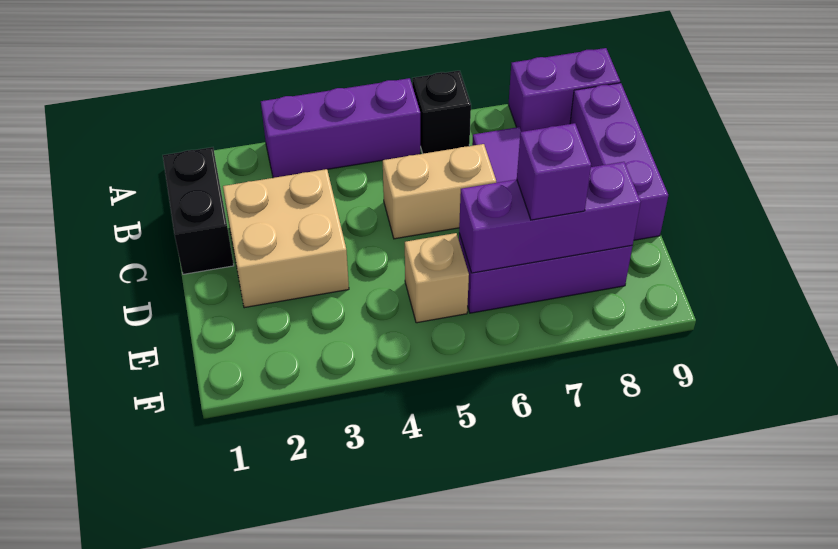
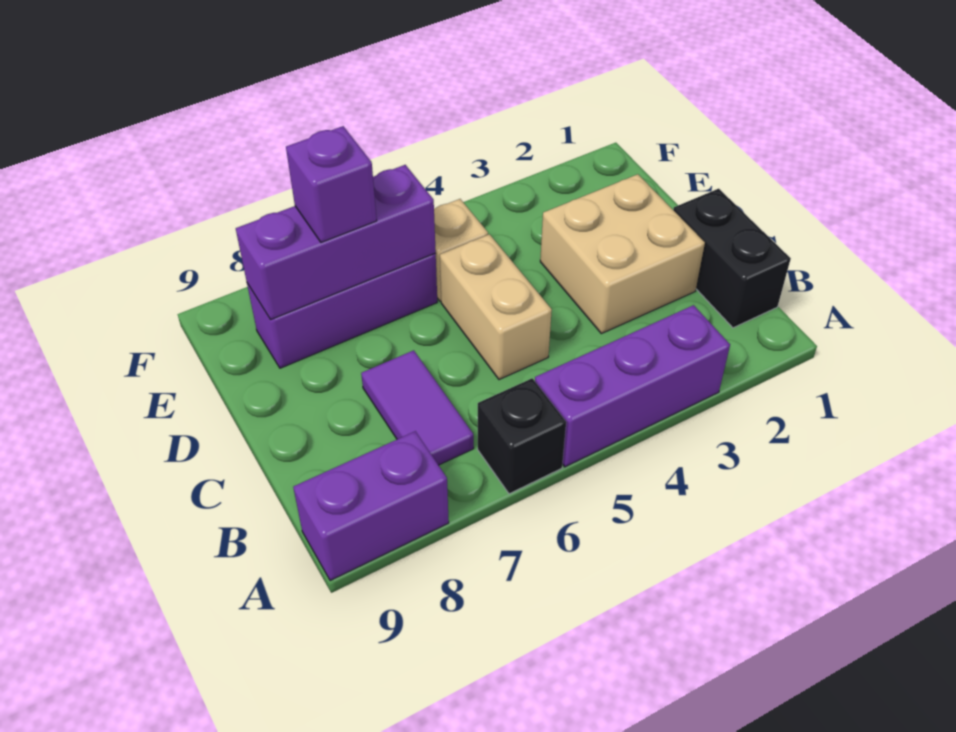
purple brick B9:D9 level 1 -> none
tan brick C5:C6 level 1 -> tan brick C5:D5 level 1

